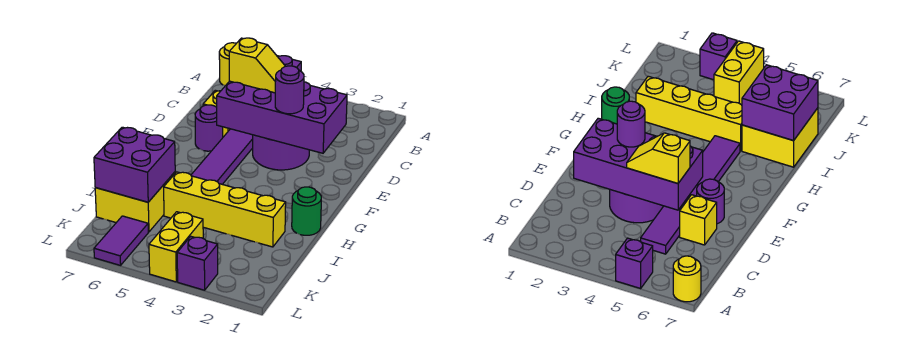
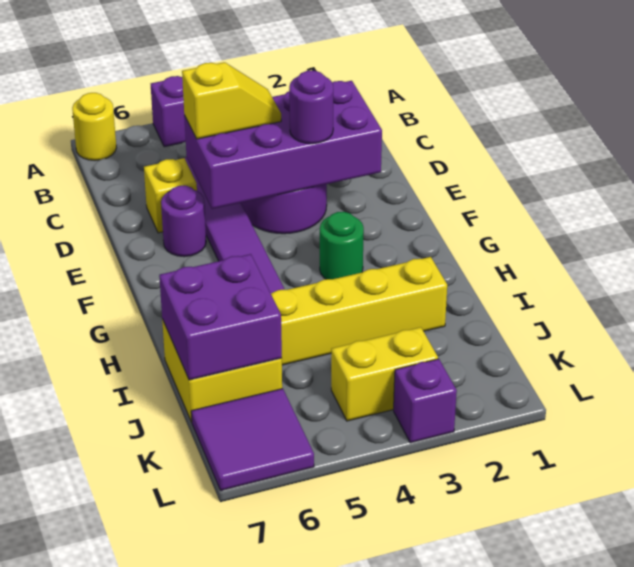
green round brick H1 level 1 -> green round brick G3 level 1
yellow brick K4:L4 level 1 -> yellow brick K3:K4 level 1
purple tile K6:L6 level 1 -> purple tile K6:L7 level 1

